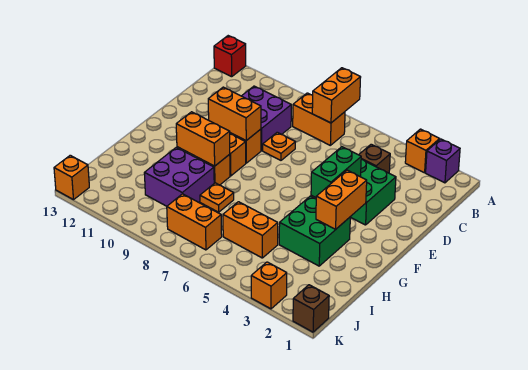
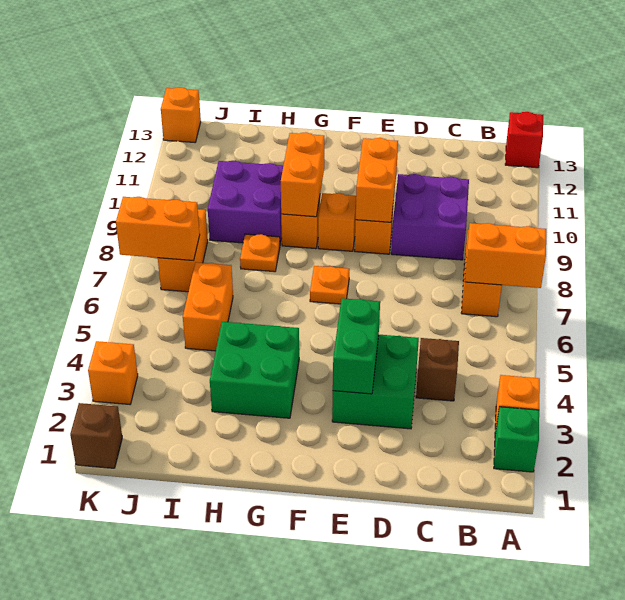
purple brick A2 level 1 -> green brick A2 level 1
orange plate D8 level 1 -> orange plate F7 level 1
green brick E4:F4 level 2 -> green brick E3:E4 level 2
orange brick F3:G3 level 2 -> orange brick J7:K7 level 2

